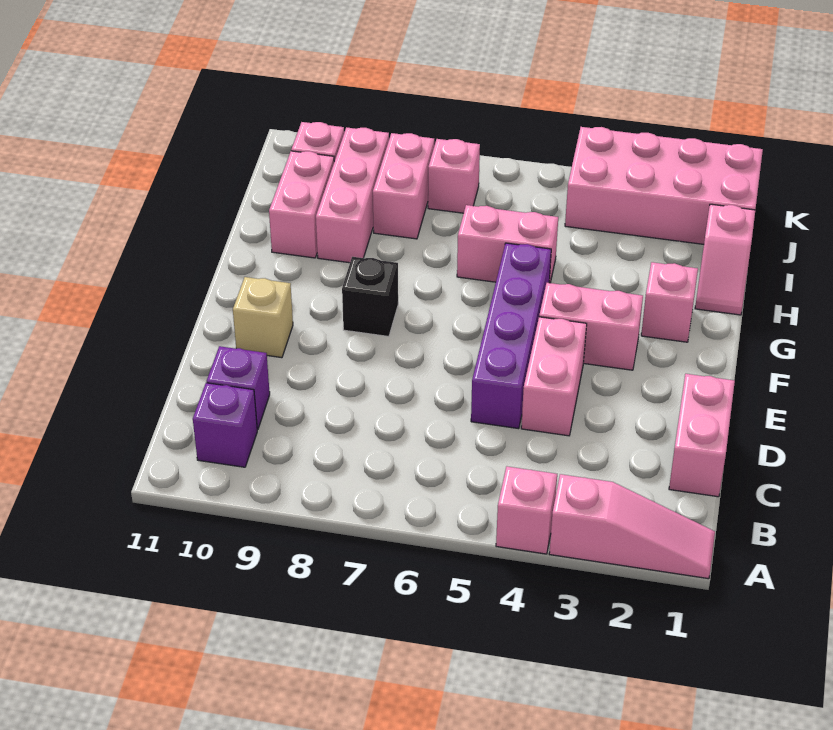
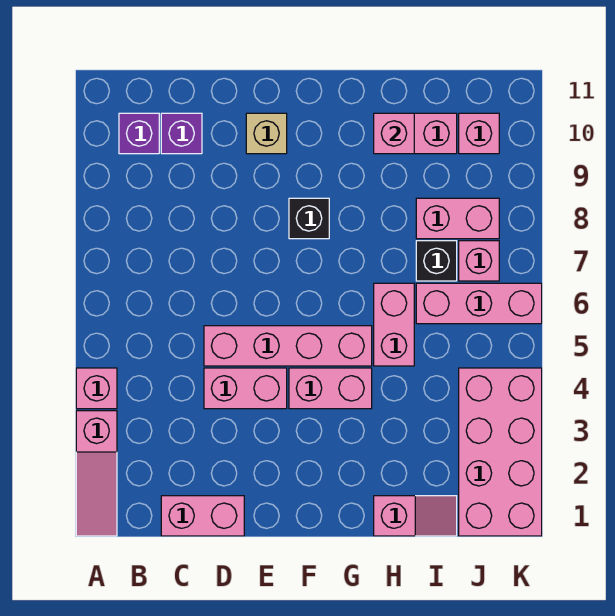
purple brick D5:G5 level 1 -> pink brick D5:G5 level 1
pink brick F3:F4 level 1 -> pink brick F4:G4 level 1
pink brick G2 level 1 -> pink brick H10 level 2
pink slope H1:I1 level 1 top I -> pink slope H1:I1 level 1 top H
pink brick H9:J9 level 1 -> pink brick I6:K6 level 1
none -> black brick I7 level 1

